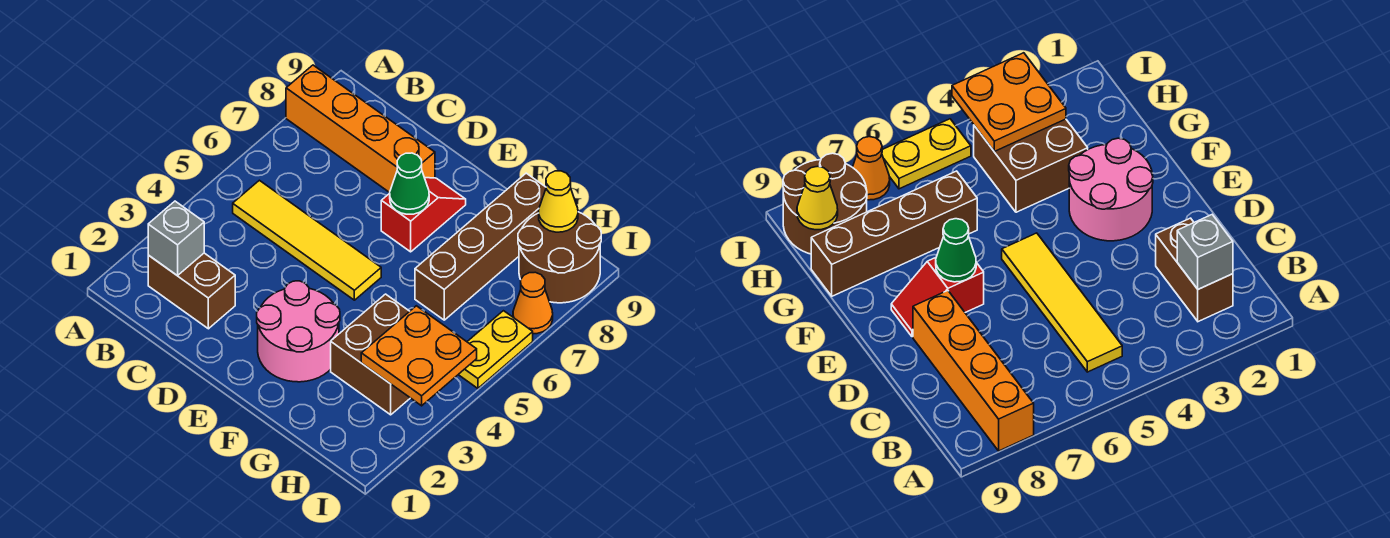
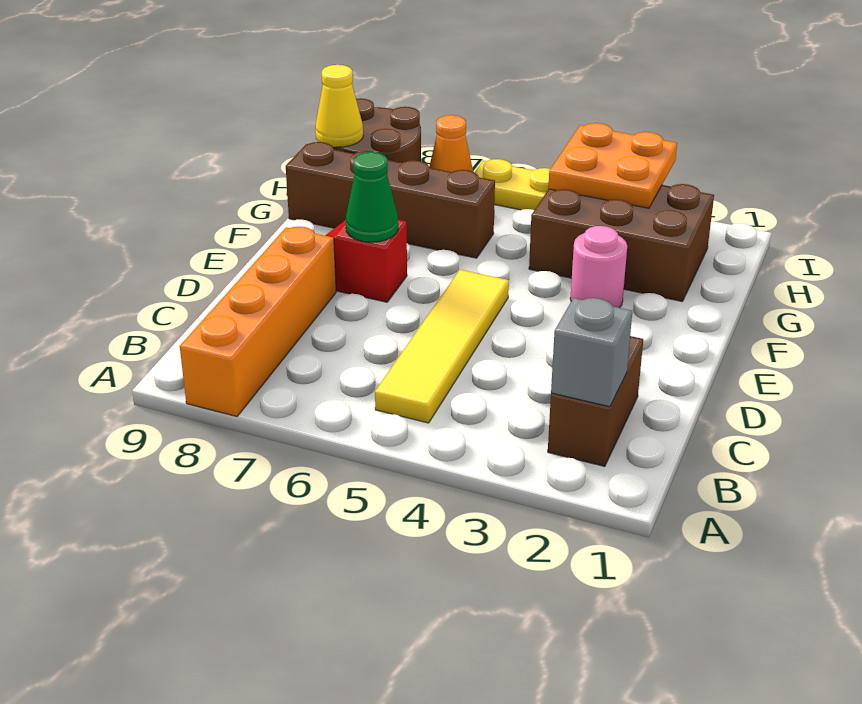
pink round brick E2:F3 level 1 -> pink round brick F3 level 1
brown brick G3:H4 level 1 -> brown brick G2:H4 level 1

